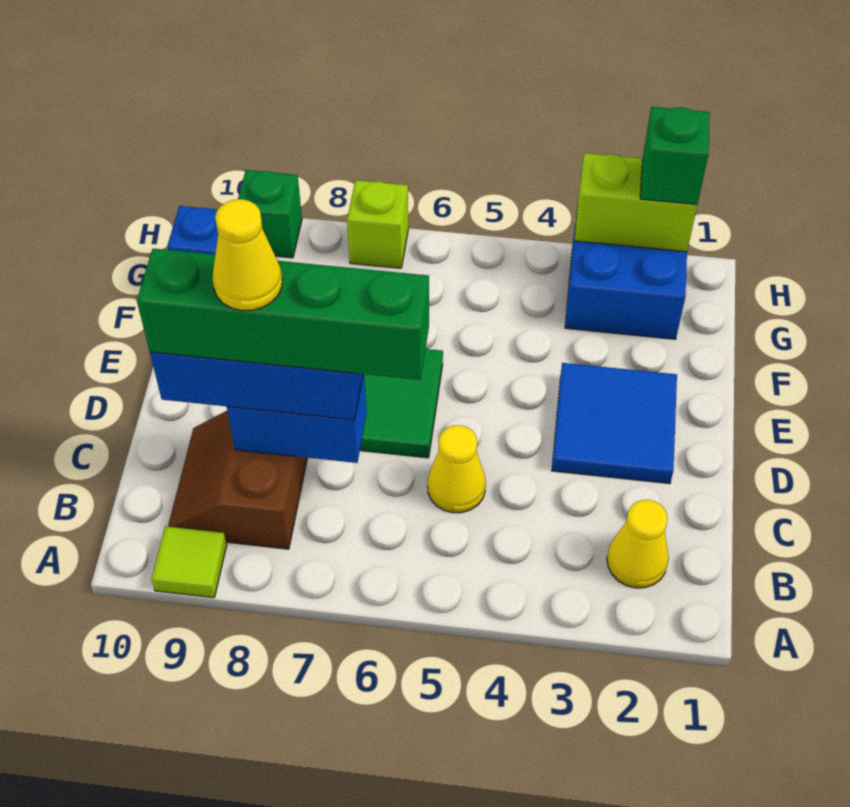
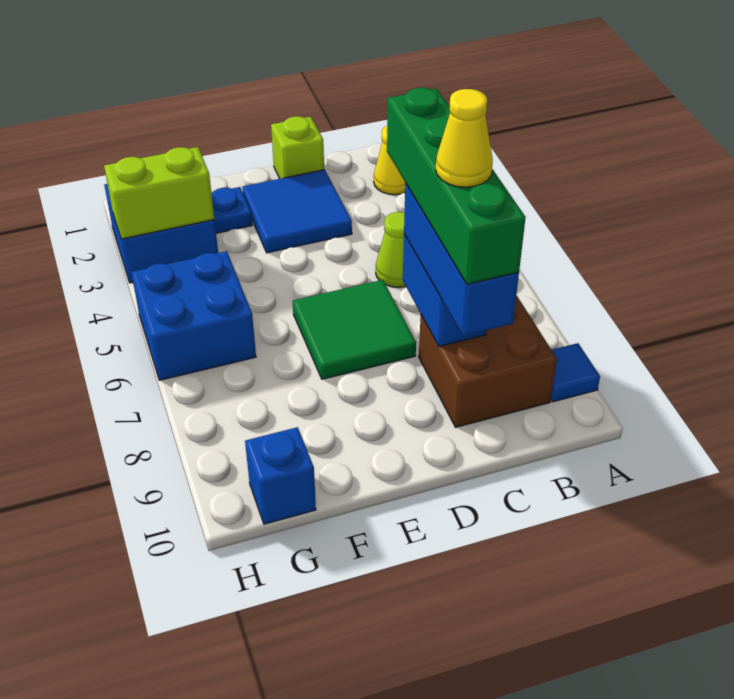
lime tile A9 level 1 -> blue tile A9 level 1
brown slope B8:C9 level 1 top 8 -> brown brick B8:C9 level 1
yellow cone C5 level 1 -> lime cone C5 level 1
none -> blue plate F2 level 1
none -> blue brick G5:H6 level 1
lime brick H2:H3 level 2 -> lime brick G3:H3 level 2
green brick H2 level 3 -> none
lime brick H7 level 1 -> lime brick D1 level 1
green brick H9 level 1 -> none

